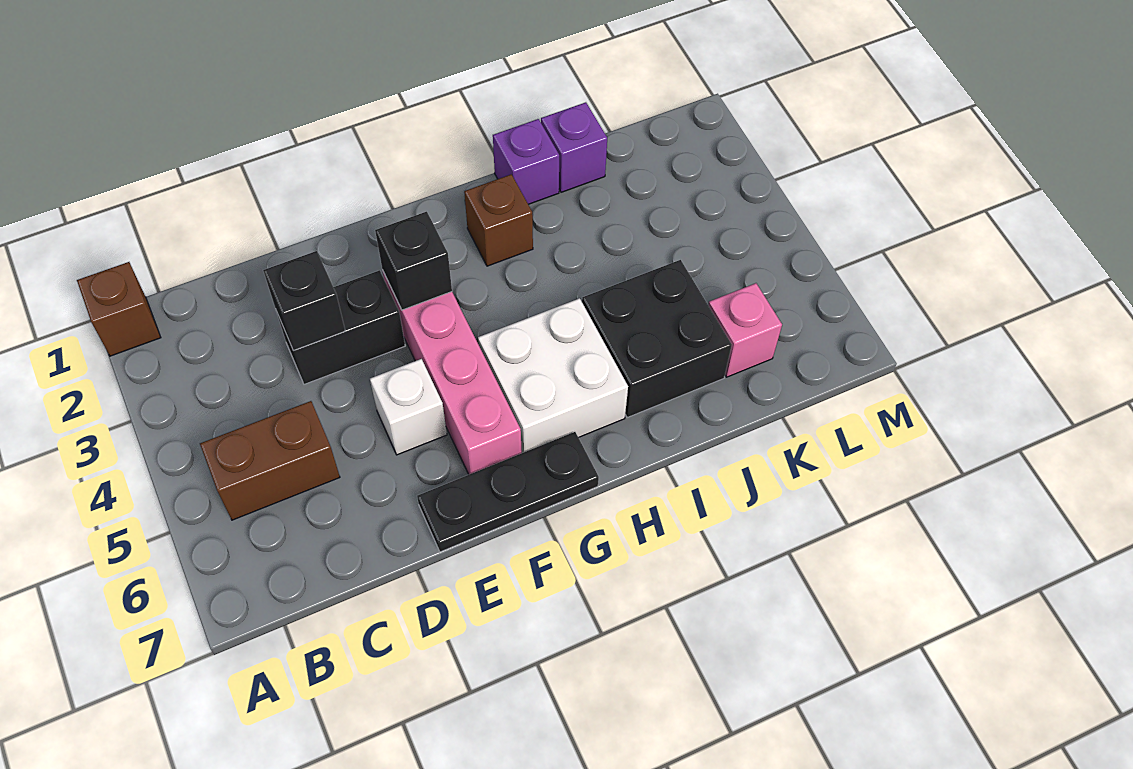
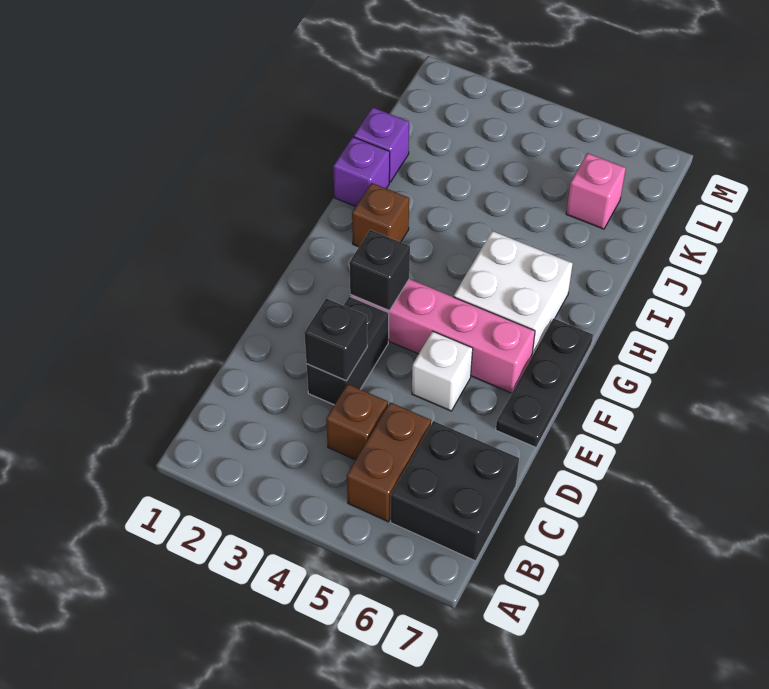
brown brick A1 level 1 -> brown brick C4 level 1
black brick I5:J6 level 1 -> black brick B6:C7 level 1

